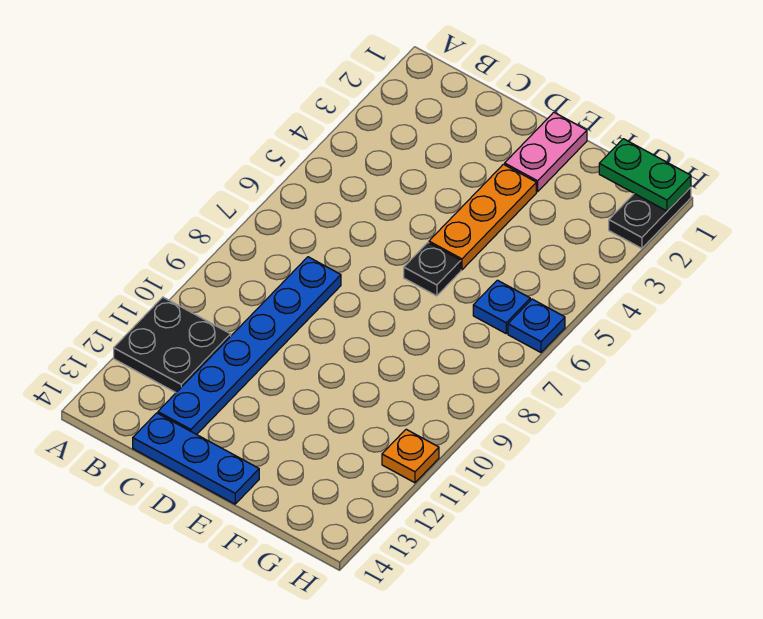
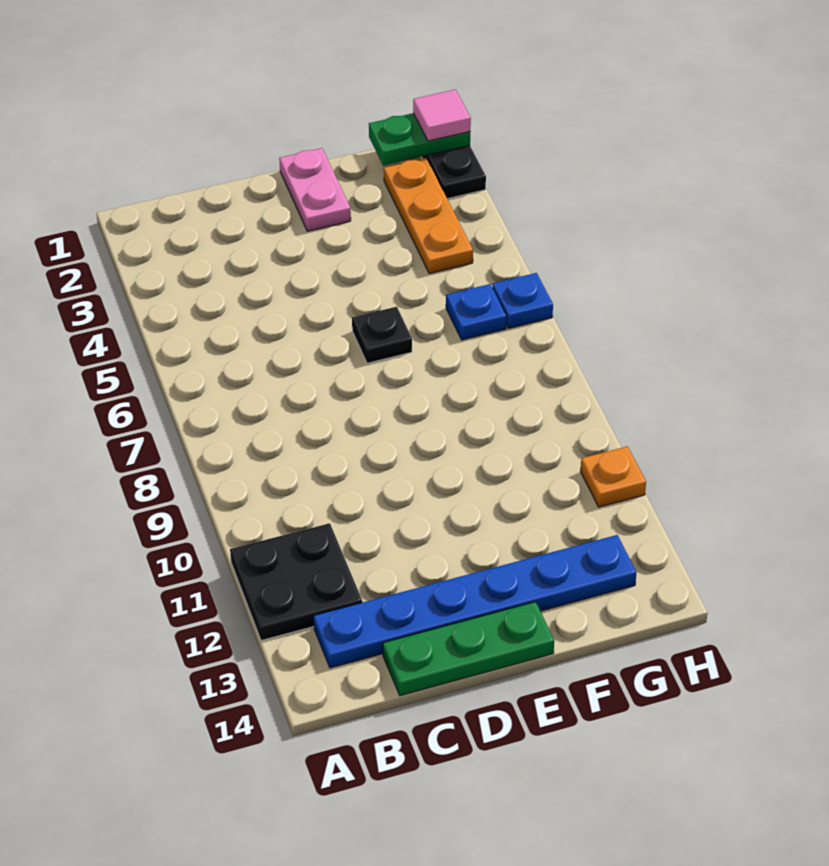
blue plate C8:C13 level 1 -> blue plate B13:G13 level 1
blue plate C14:E14 level 1 -> green plate C14:E14 level 1
orange plate E3:E5 level 1 -> orange plate G2:G4 level 1
none -> pink tile H1 level 3

